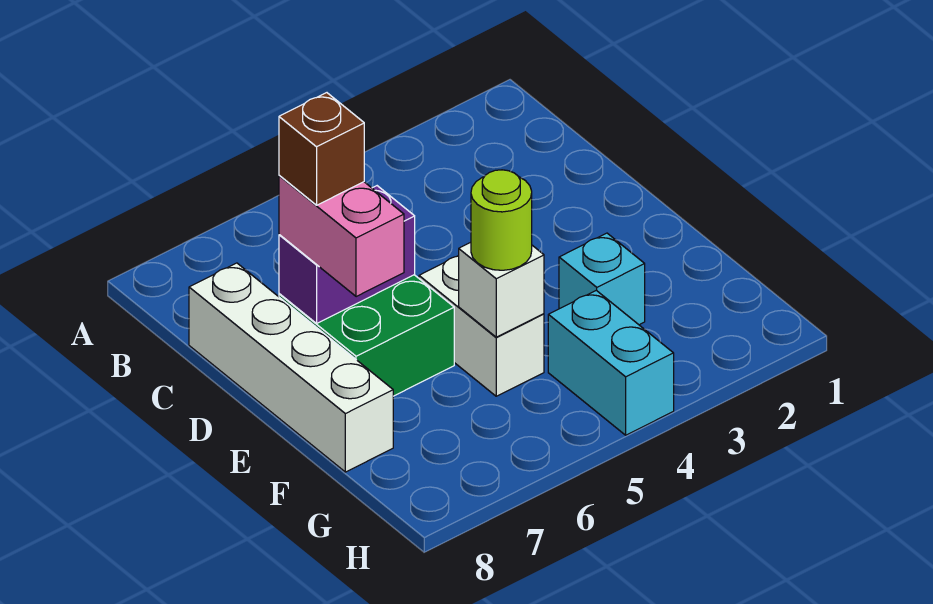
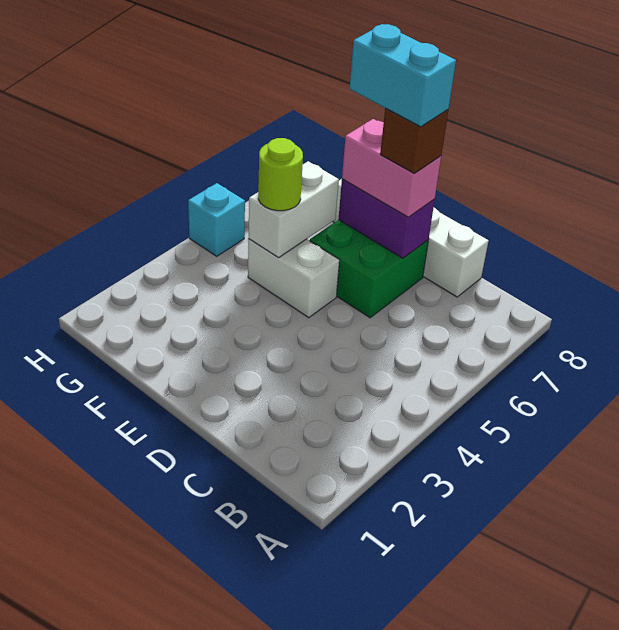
purple brick D6:D7 level 2 -> purple brick D7:E7 level 2
cyan brick F3 level 1 -> cyan brick H5 level 1
white brick F5 level 2 -> white brick F5:F6 level 2
cyan brick G4:H4 level 1 -> cyan brick D7:E7 level 5

